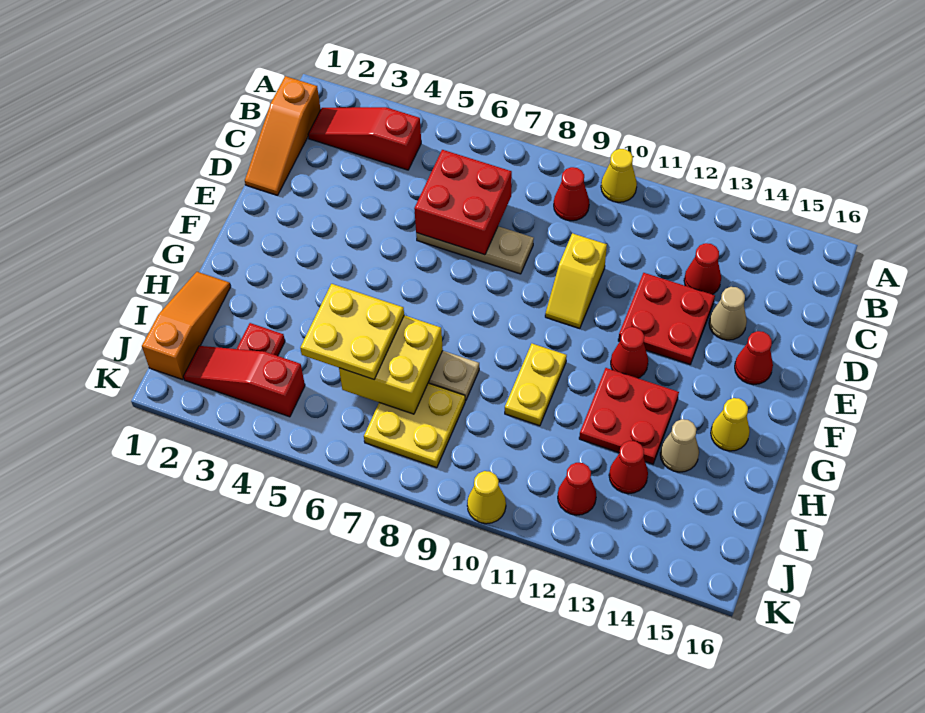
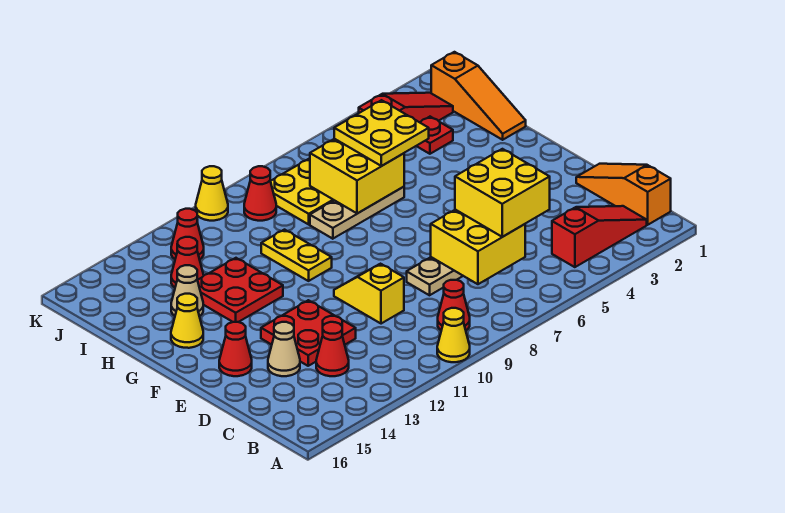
none -> yellow brick C5:D6 level 3
red brick C6:D7 level 2 -> yellow brick C6:D7 level 2
red cone F12 level 1 -> red cone J9 level 1

